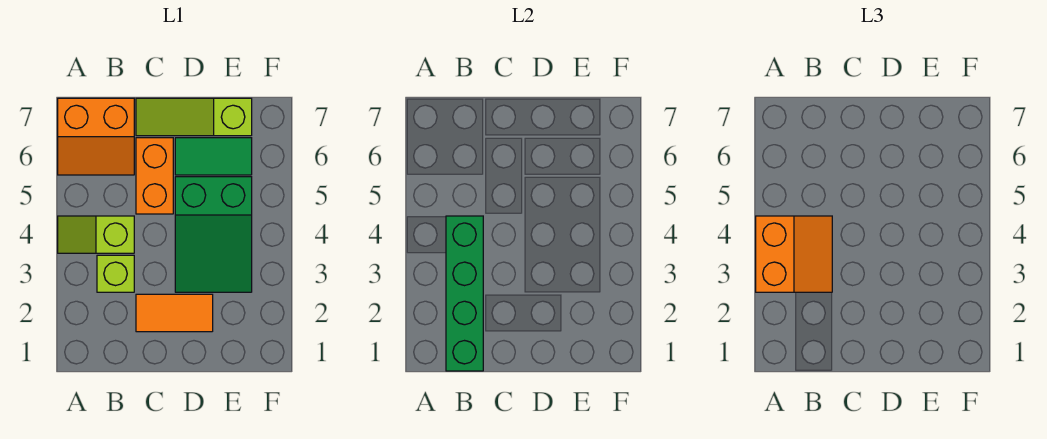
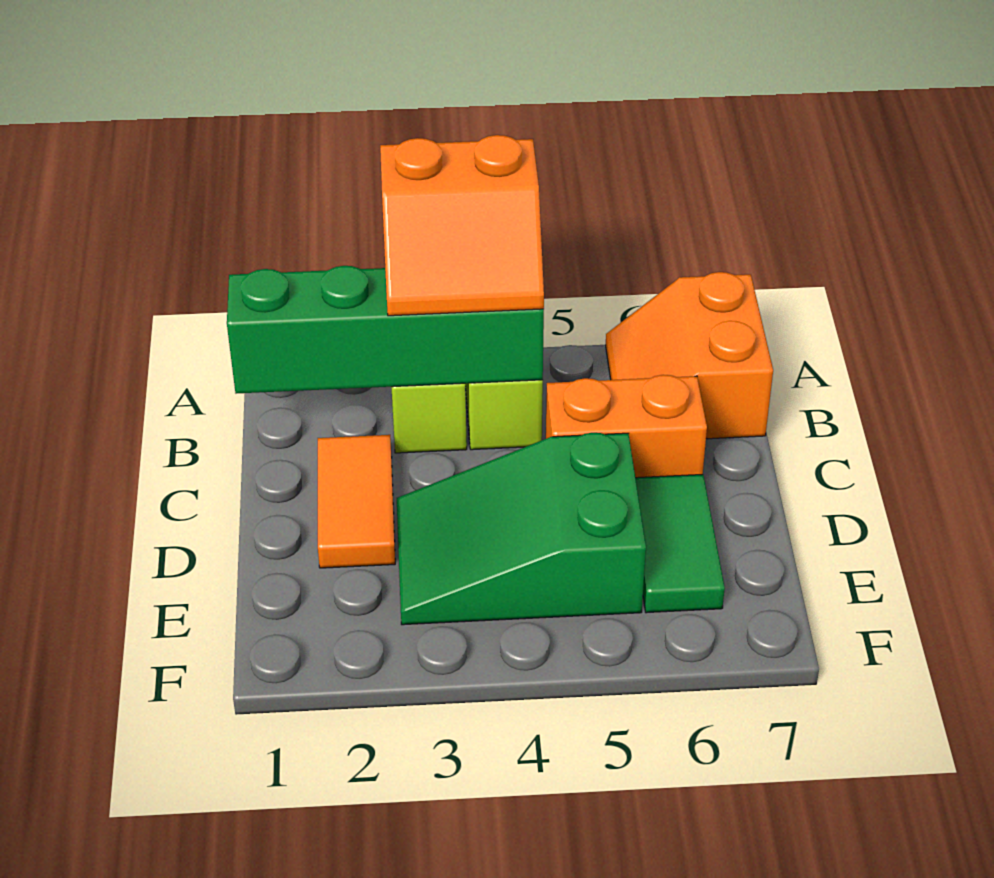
lime slope C7:E7 level 1 top E -> none

